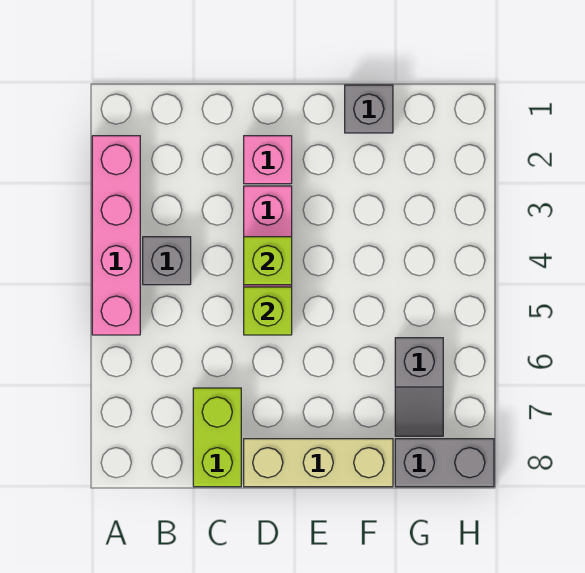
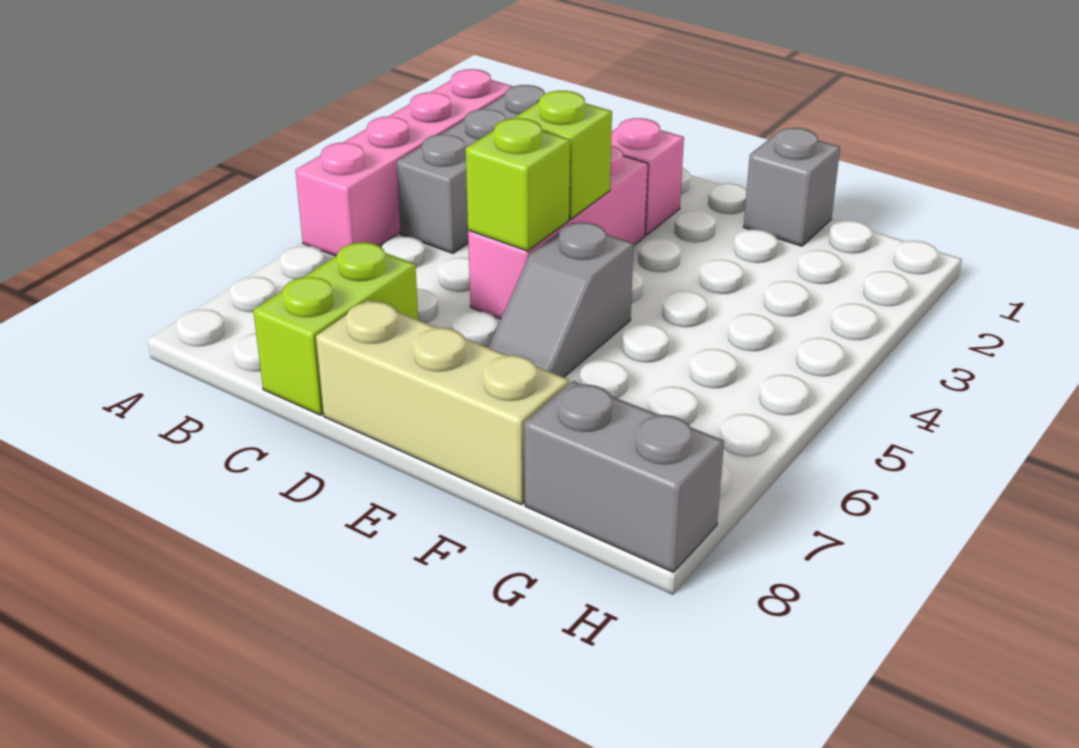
grey brick B4 level 1 -> grey brick B2:B4 level 1
grey slope G6:G7 level 1 top 6 -> grey slope E5:E6 level 1 top 5

